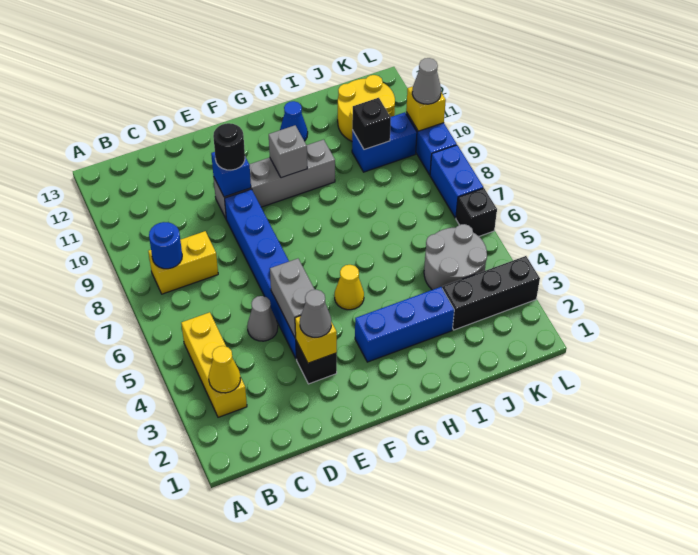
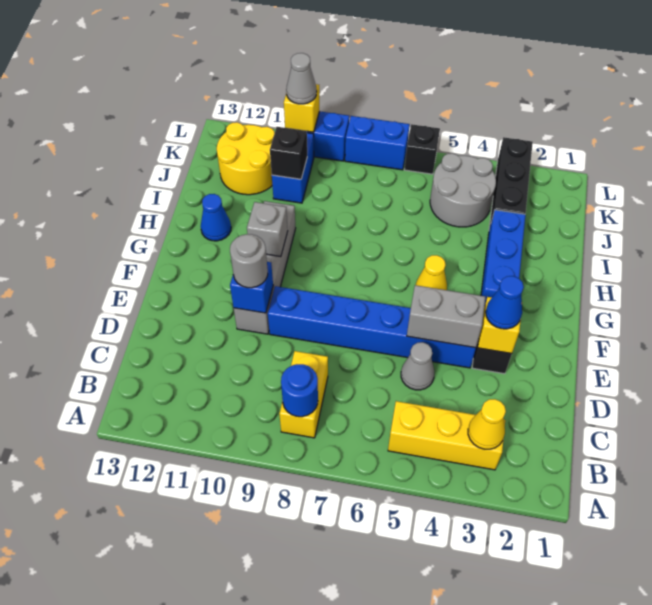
grey cone E3 level 3 -> blue cone E3 level 3
black round brick E10 level 3 -> grey round brick E10 level 3

